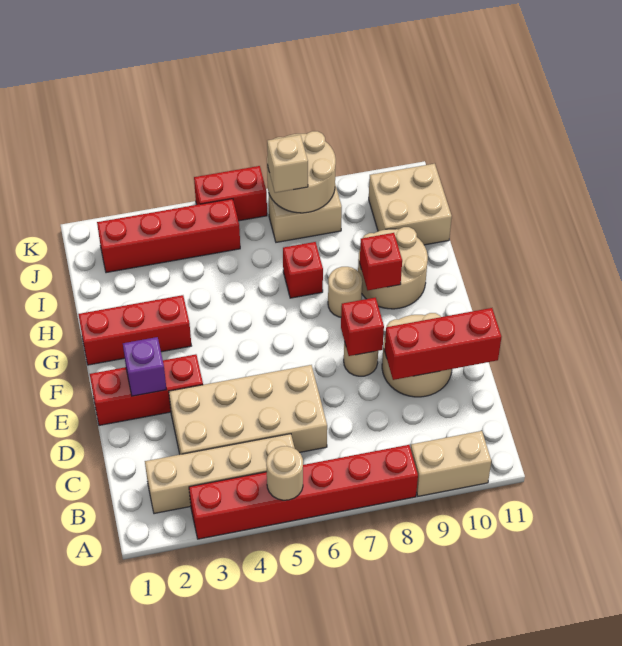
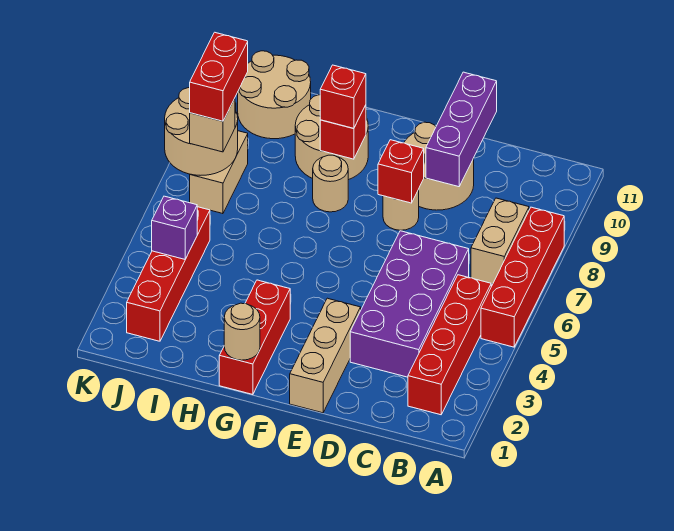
red brick A3:A8 level 1 -> red brick A5:A8 level 1
tan round brick A5 level 2 -> tan round brick G1 level 2
tan brick A9:A10 level 1 -> tan brick B7:B8 level 1
tan brick B2:B5 level 1 -> red brick B2:B5 level 1
tan brick C3:D6 level 1 -> purple brick C3:D6 level 1
red brick D9:D11 level 2 -> purple brick D9:D11 level 2
red brick E1:E3 level 1 -> tan brick E1:E3 level 1
purple brick E2 level 2 -> purple brick J4 level 2
red brick H7 level 1 -> red brick G9 level 3
tan brick I10:J11 level 1 -> tan round brick I10:J11 level 1
red brick K5:K6 level 1 -> red brick J7:J8 level 4

